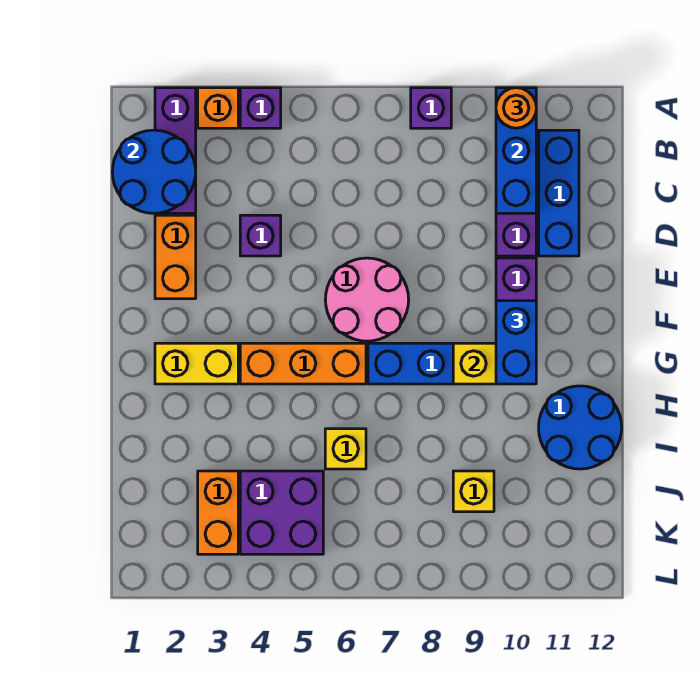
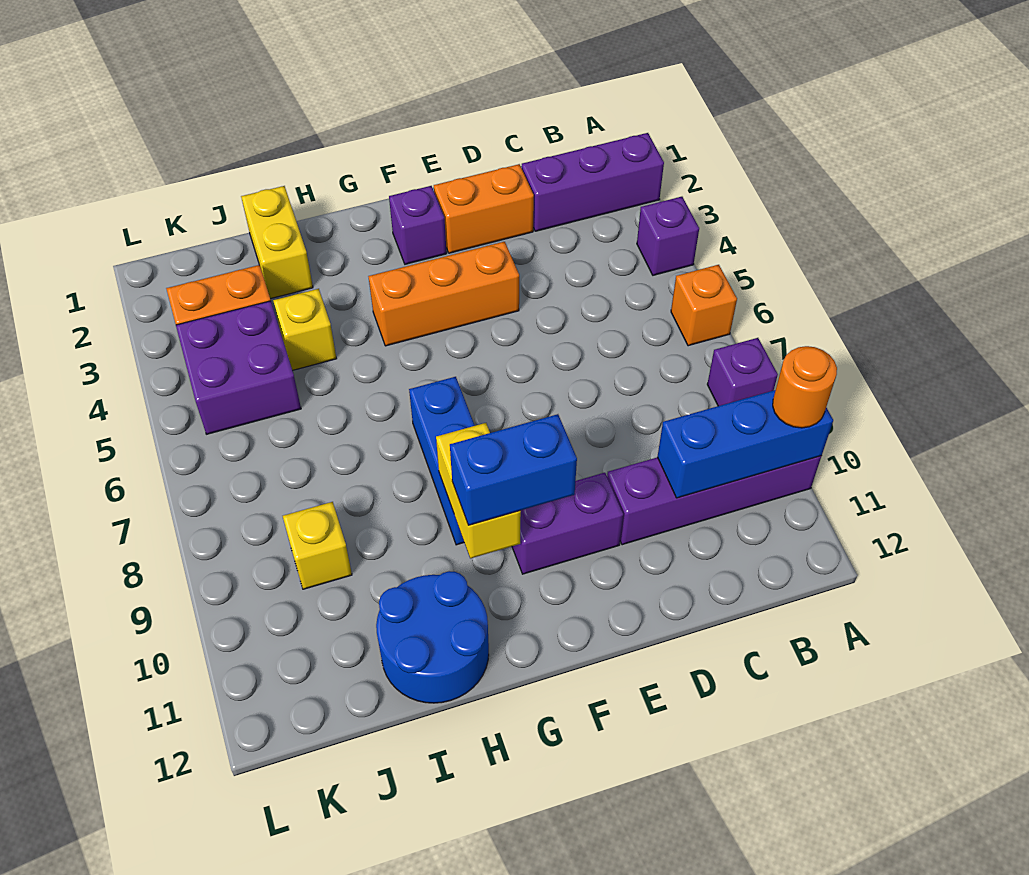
orange brick A3 level 1 -> orange brick A6 level 1
blue round brick B1:C2 level 2 -> none
blue brick B11:D11 level 1 -> none
purple brick D4 level 1 -> purple brick F2 level 1
pink round brick E6:F7 level 1 -> none
yellow brick G2:G3 level 1 -> yellow brick I1:I2 level 1
orange brick G4:G6 level 1 -> orange brick E4:G4 level 1
yellow brick I6 level 1 -> yellow brick I4 level 1

